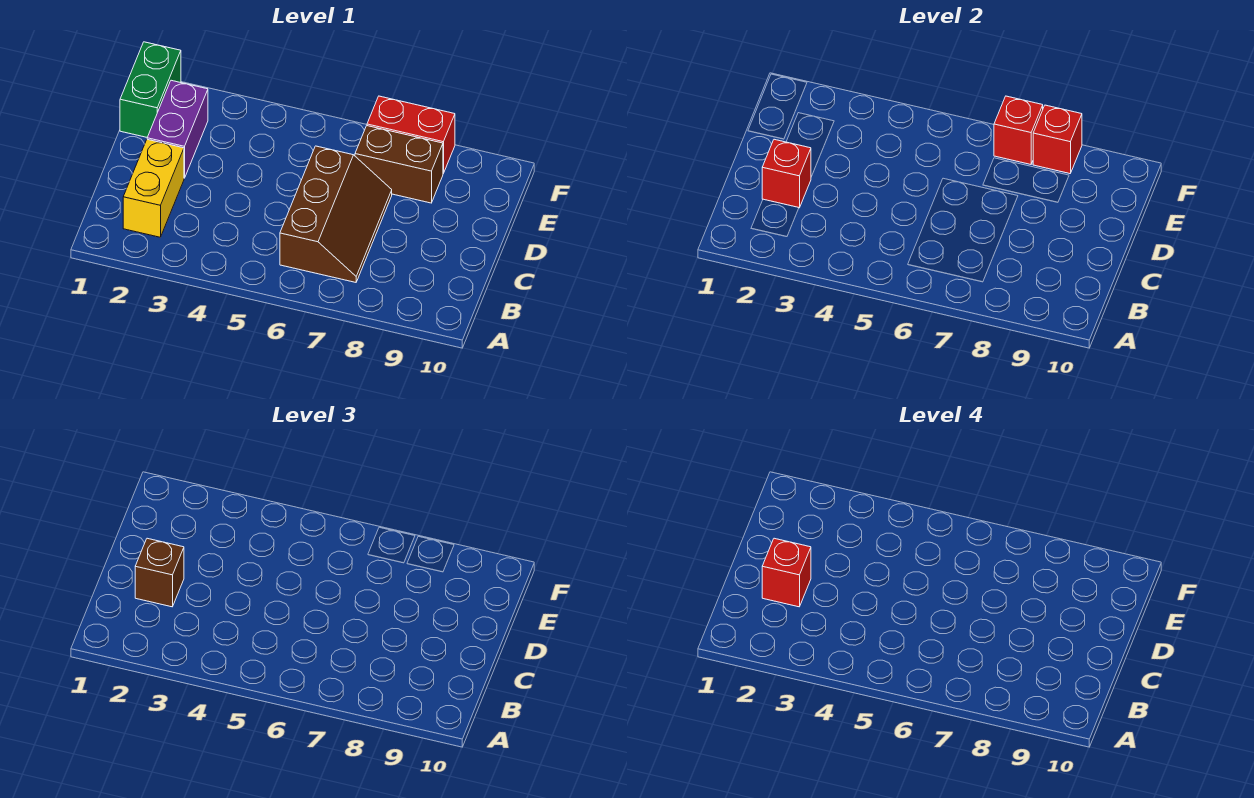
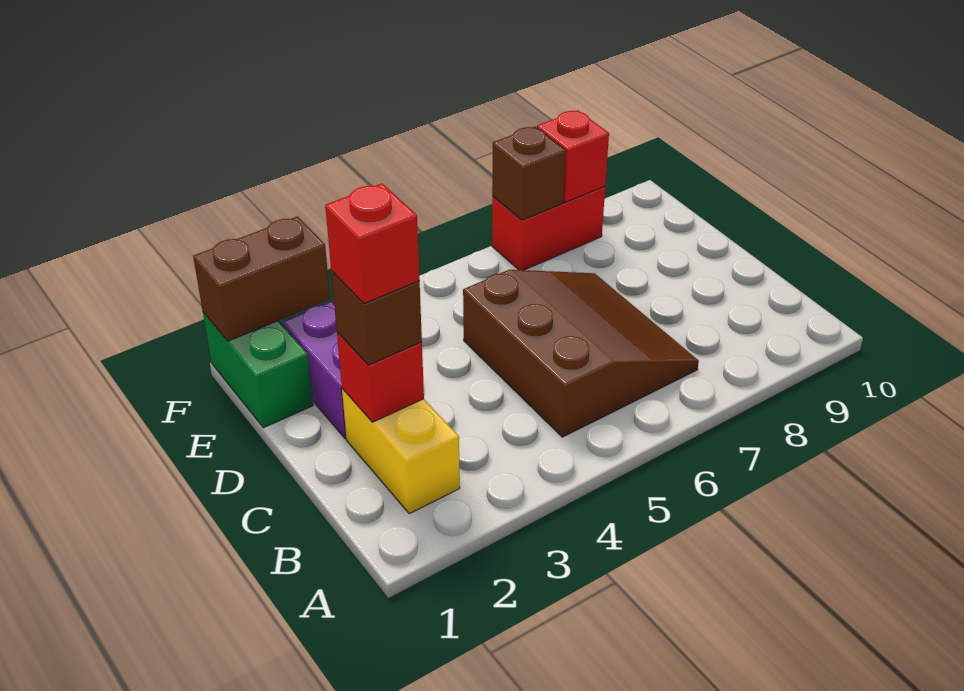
brown slope B6:D7 level 1 top 6 -> brown slope B5:D7 level 1 top 5
brown brick E7:E8 level 1 -> brown brick F1:F2 level 2
red brick F7 level 2 -> brown brick F7 level 2

